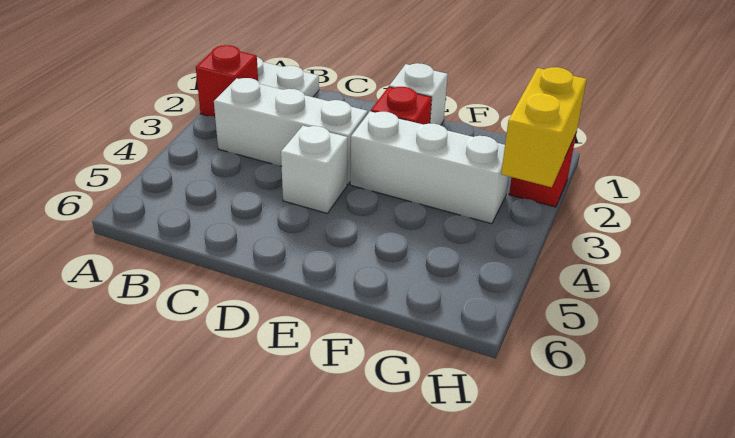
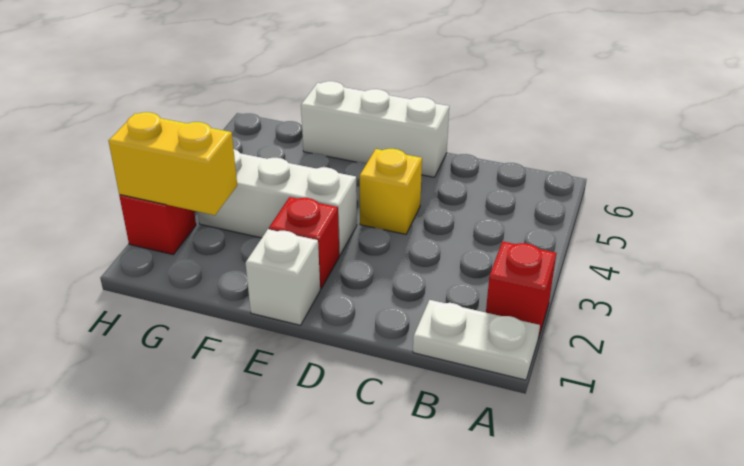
white brick B3:D3 level 1 -> white brick D6:F6 level 1
white brick D4 level 1 -> yellow brick D4 level 1
yellow brick H2:H3 level 2 -> yellow brick G2:H2 level 2

